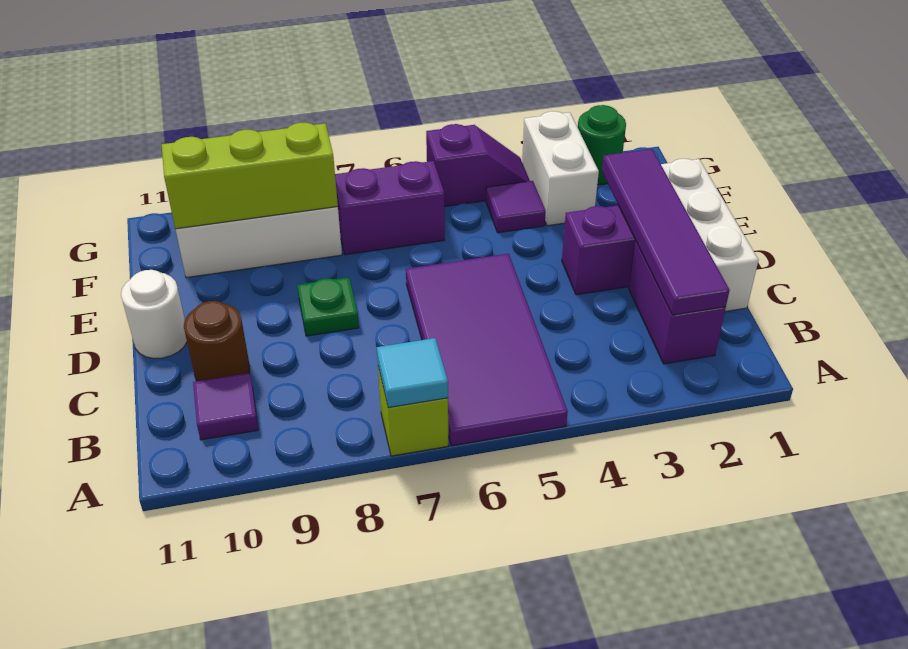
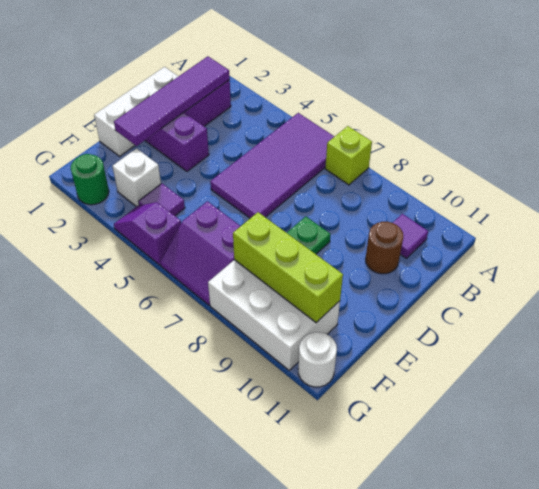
cyan tile A7 level 2 -> none
white round brick D11 level 1 -> white round brick G11 level 1
white brick F3:G3 level 1 -> white brick F3 level 1

